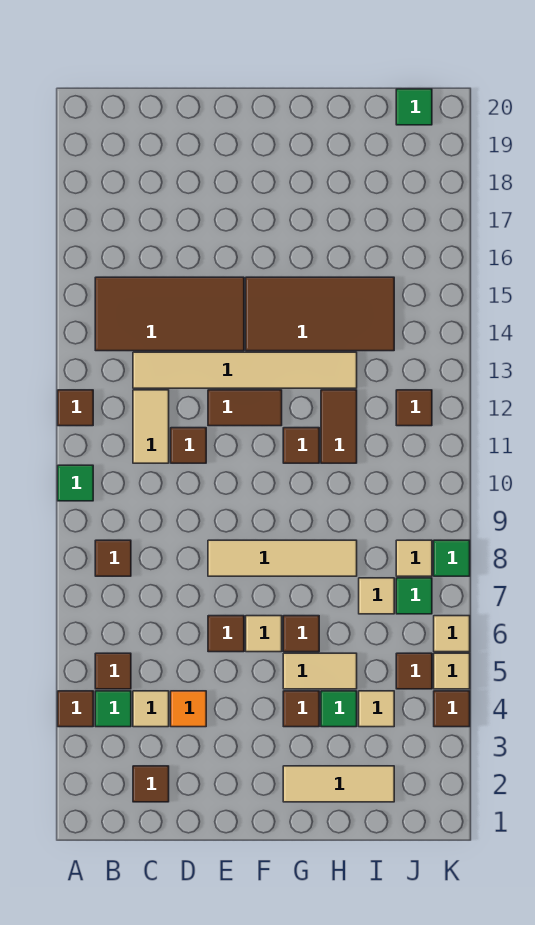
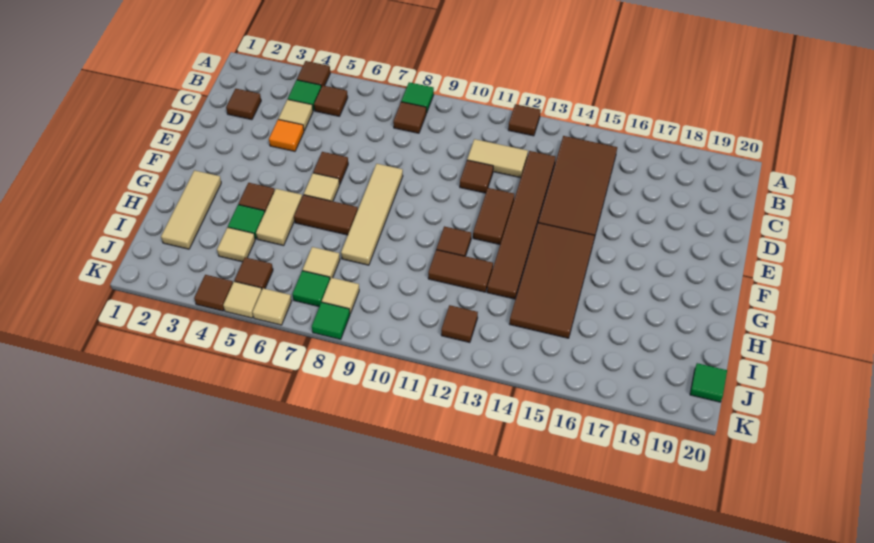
green tile A10 level 1 -> green tile A8 level 1
tan tile C13:H13 level 1 -> brown tile C13:H13 level 1
brown tile G6 level 1 -> brown tile G6:G7 level 1

